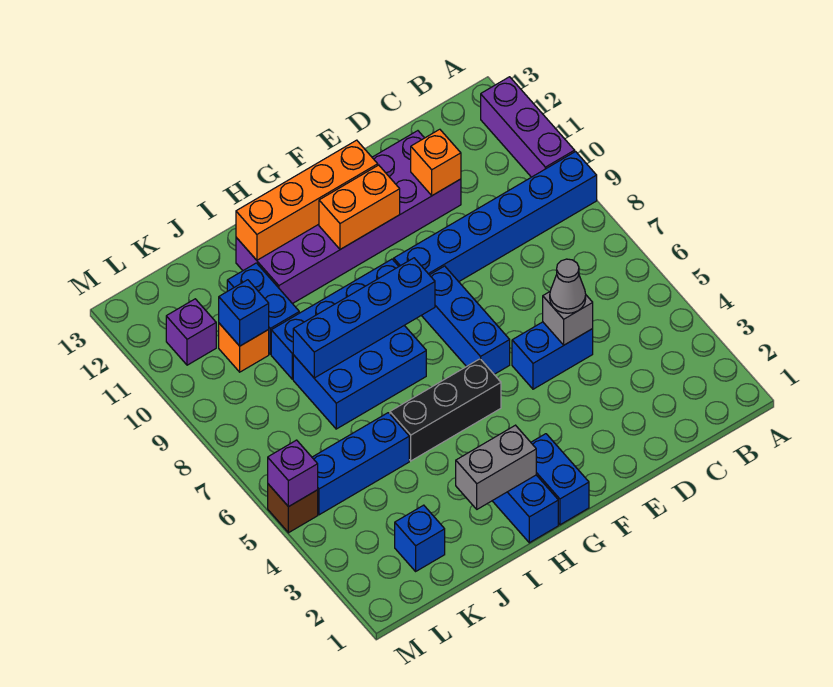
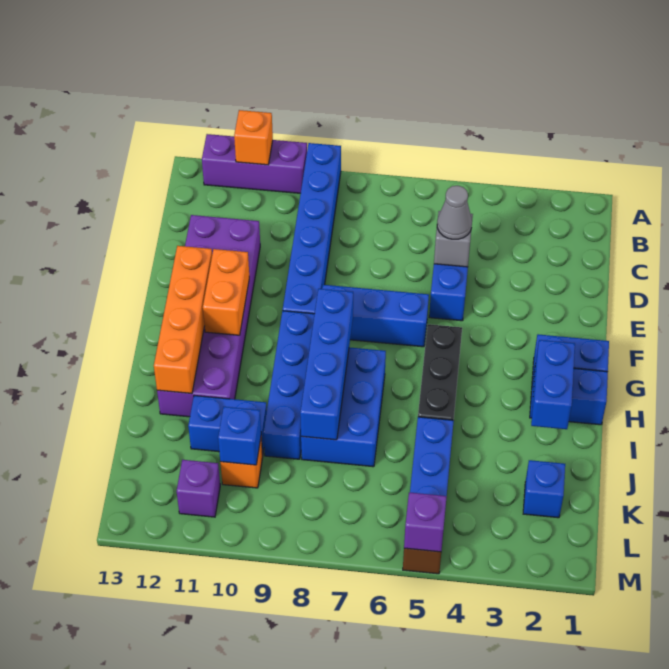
orange brick D11 level 2 -> orange brick A11 level 2
grey brick H2:I2 level 2 -> blue brick H2:I2 level 2

